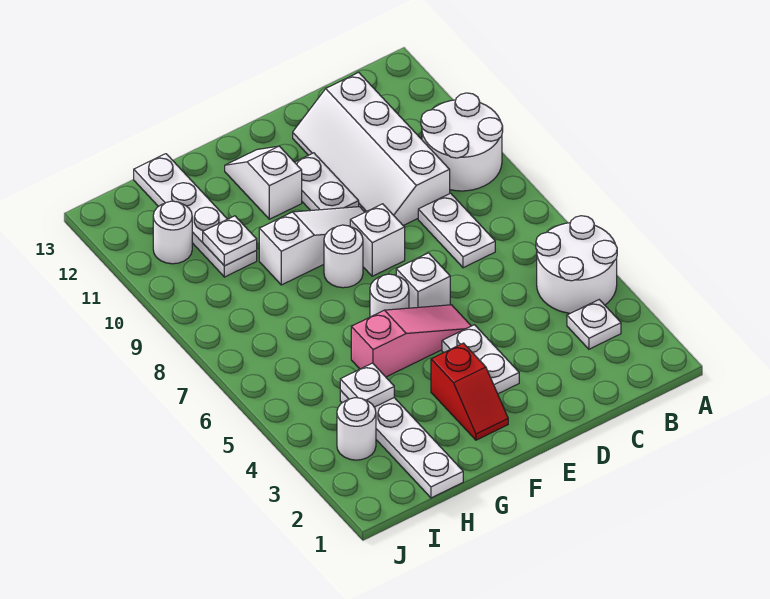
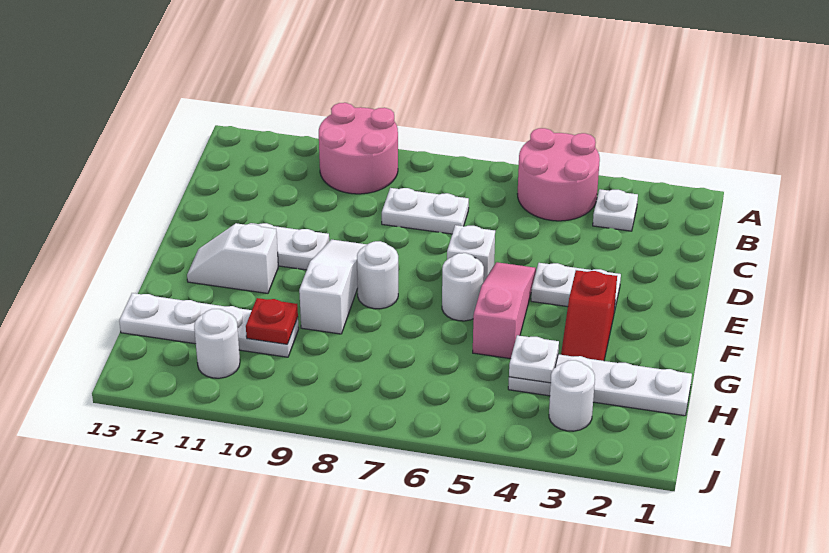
white round brick A4:B5 level 1 -> pink round brick A4:B5 level 1
white round brick A9:B10 level 1 -> pink round brick A9:B10 level 1
white slope C9:D12 level 1 top C -> none
white brick E8 level 1 -> none
red slope F2:F3 level 1 top 3 -> red slope F3:G3 level 1 top F
white plate H10 level 2 -> red plate H10 level 2

